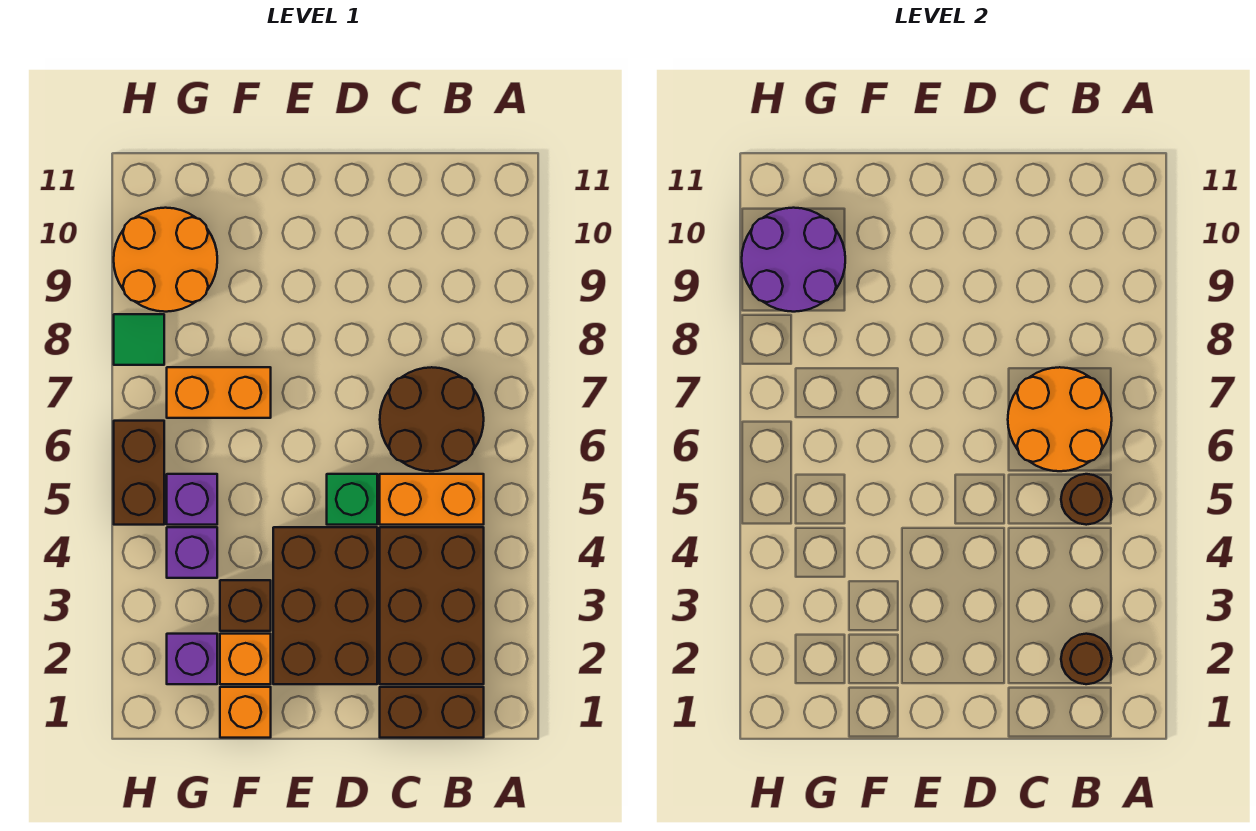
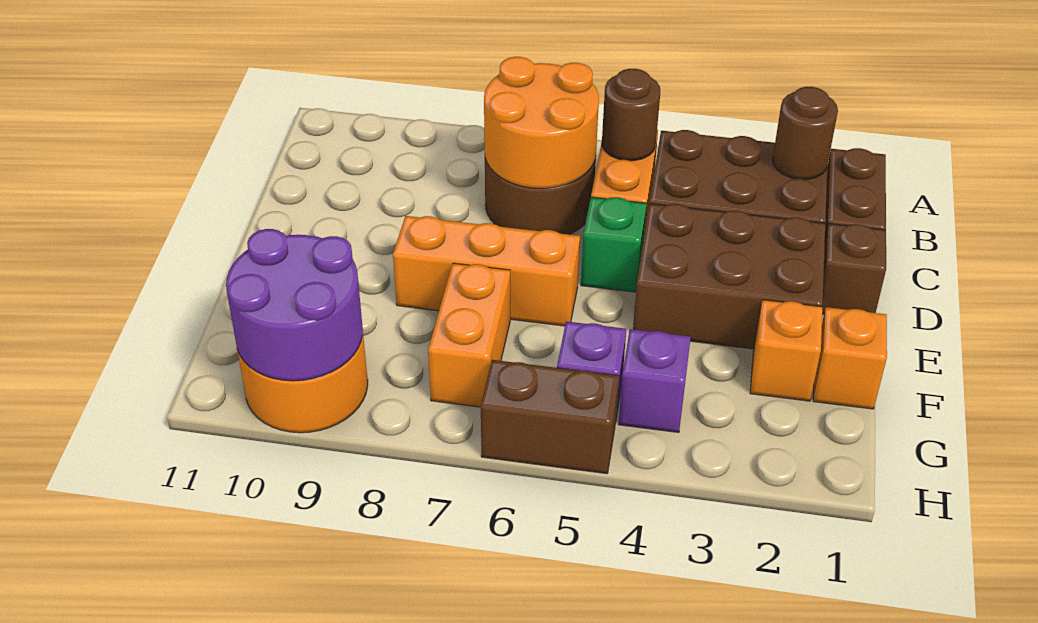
none -> orange brick E6:E8 level 1
brown brick F3 level 1 -> brown brick D1 level 1
purple brick G2 level 1 -> none
green tile H8 level 1 -> none

